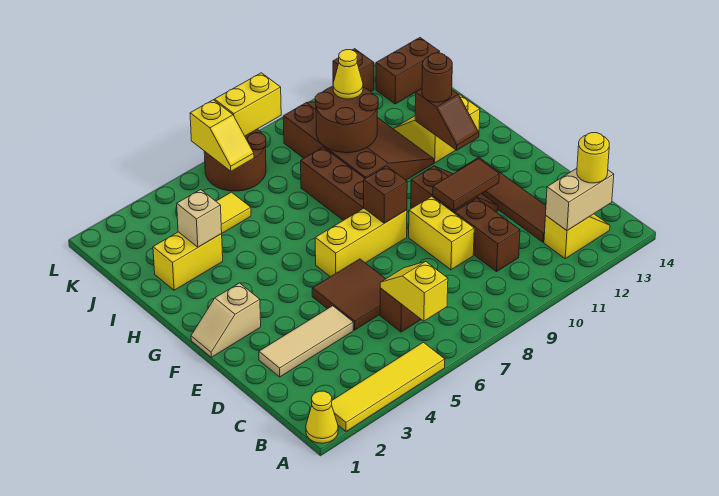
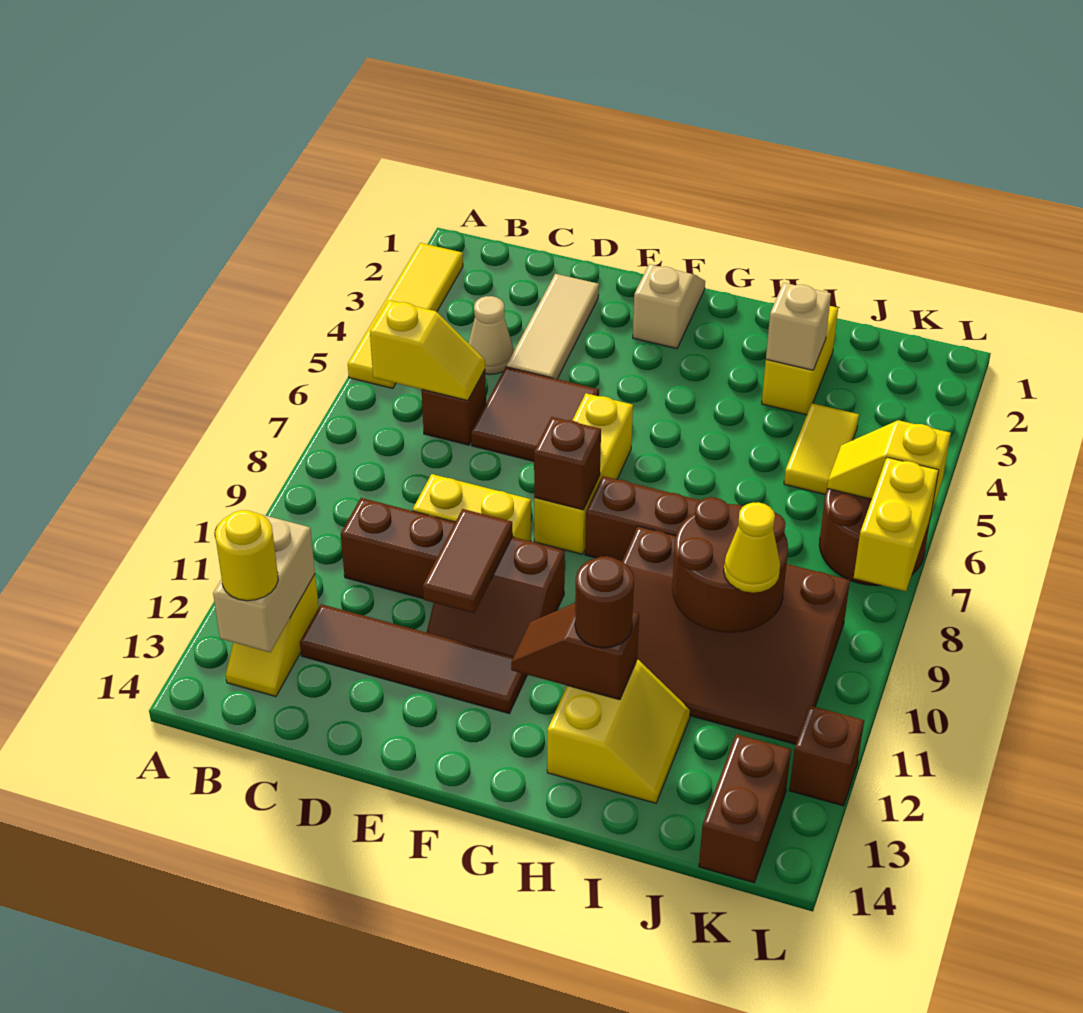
yellow cone A1 level 1 -> none
none -> tan cone C4 level 1

